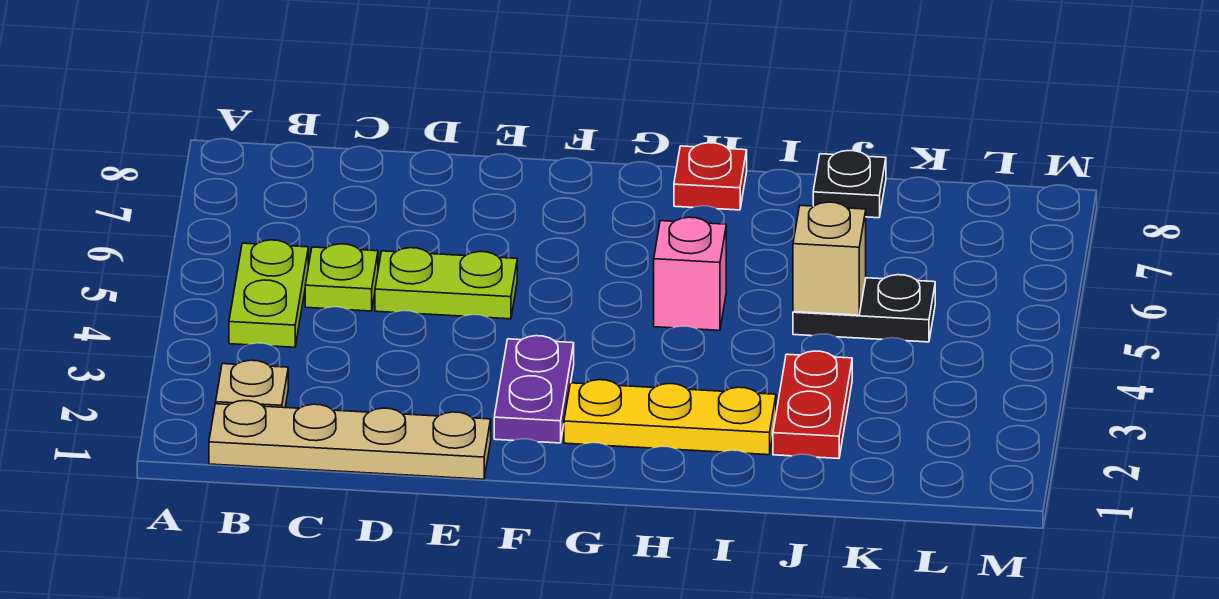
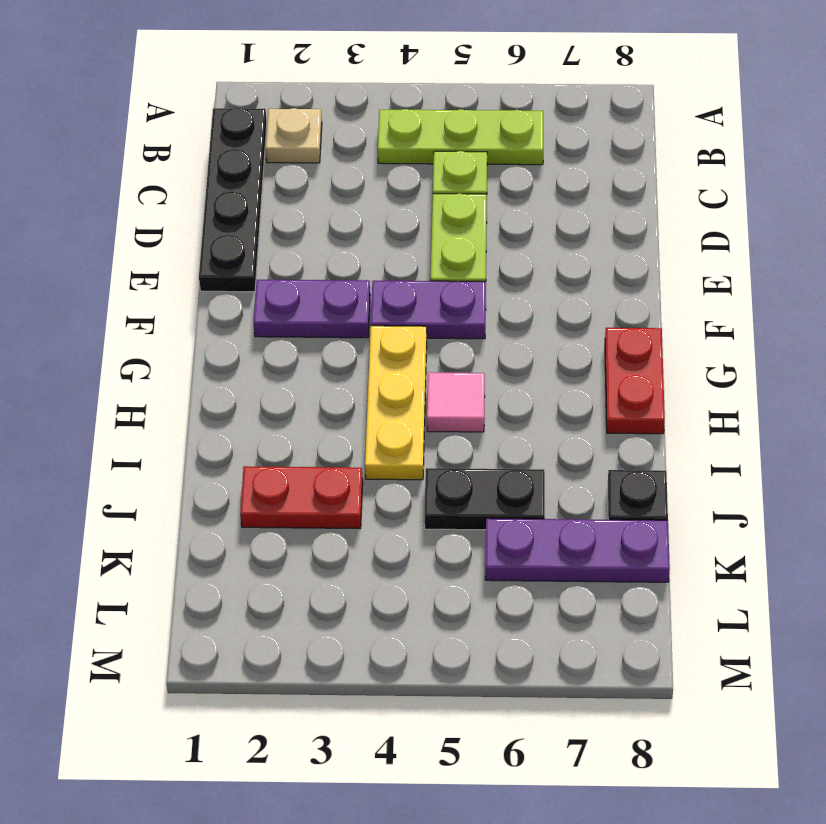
tan plate B1:E1 level 1 -> black plate B1:E1 level 1
lime plate B4:B5 level 1 -> lime plate B4:B6 level 1
none -> purple plate F4:F5 level 1
yellow plate G2:I2 level 1 -> yellow plate G4:I4 level 1
pink brick H5 level 1 -> pink tile H5 level 1
red plate H8 level 1 -> red plate G8:H8 level 1
black plate J5:K5 level 1 -> black plate J5:J6 level 1
tan brick J5 level 2 -> none
none -> purple plate K6:K8 level 1

